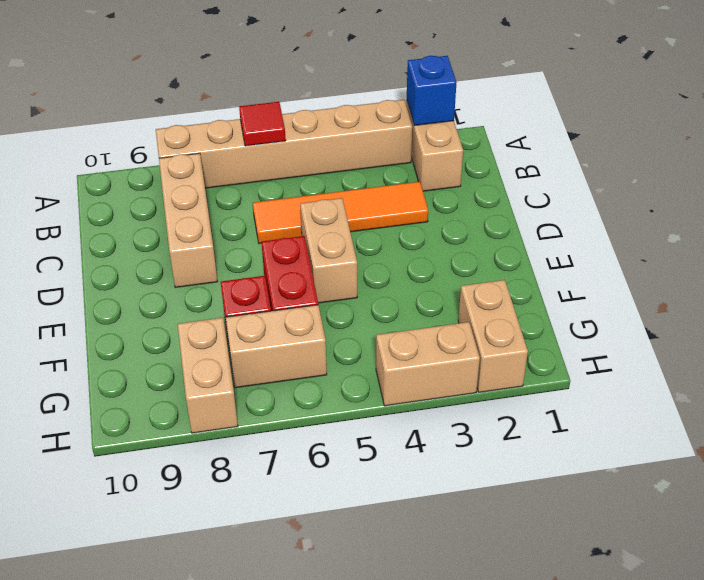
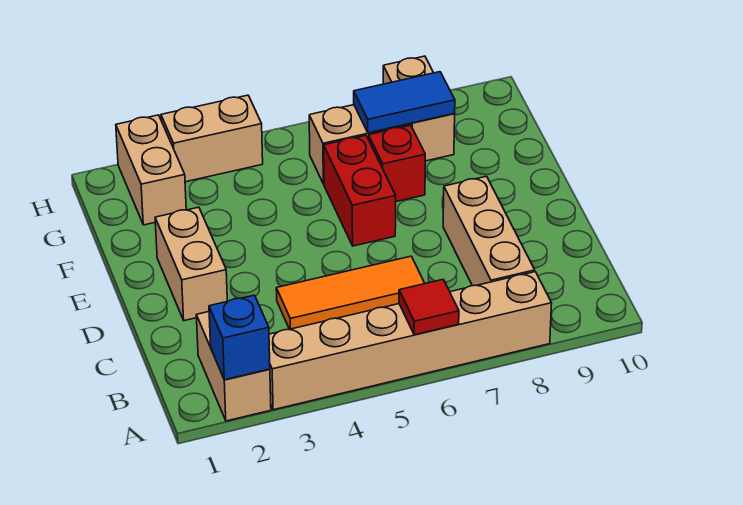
orange tile C3:C6 level 1 -> orange tile C4:C6 level 1
tan brick D5:E5 level 1 -> tan brick D2:E2 level 1
none -> blue tile G7:G8 level 2

